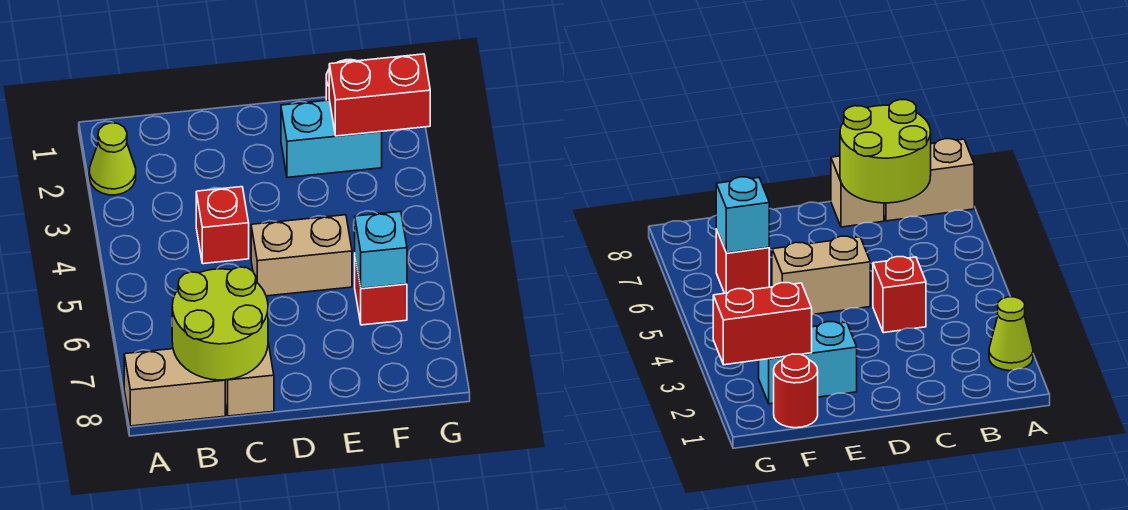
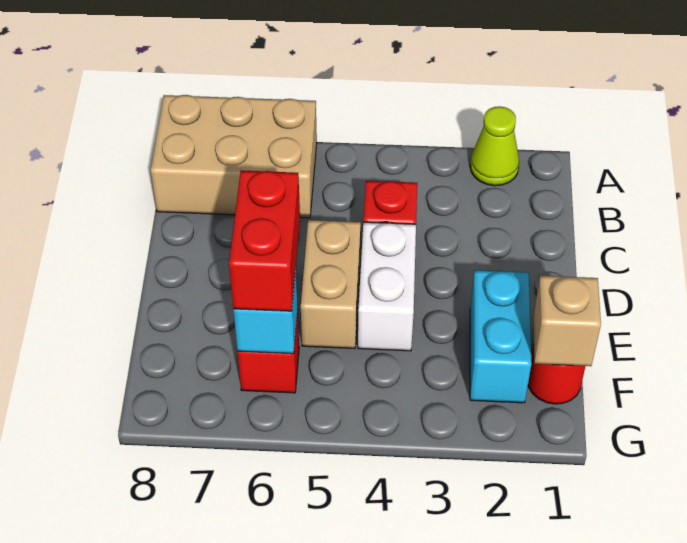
tan brick A8:B8 level 1 -> tan brick A6:B8 level 1
lime round brick B7:C8 level 2 -> none
tan brick C8 level 1 -> tan brick F1 level 2
none -> white brick D4:E4 level 1
red brick F2:G2 level 2 -> red brick E6:F6 level 3

